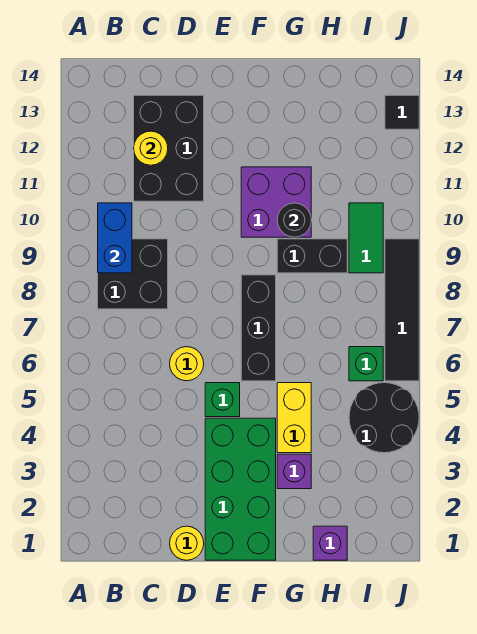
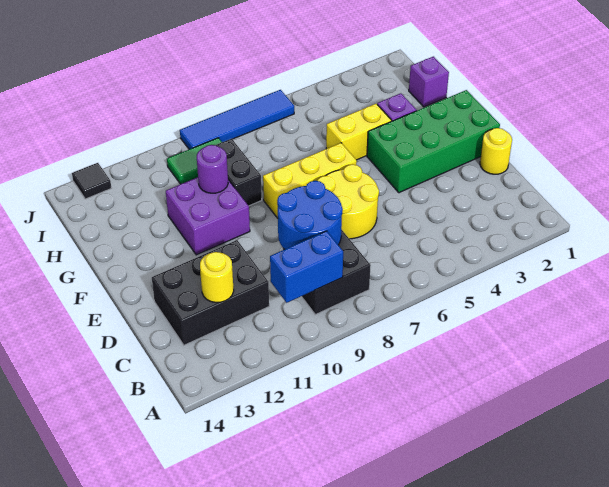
none -> blue round brick C8:D9 level 2
yellow round brick D6 level 1 -> yellow round brick D6:E7 level 1
green brick E5 level 1 -> none
black brick F6:F8 level 1 -> yellow brick F6:F8 level 1
black round brick G10 level 2 -> purple round brick G10 level 2
black round brick I4:J5 level 1 -> none
green brick I6 level 1 -> none
black tile J6:J9 level 1 -> blue tile J6:J9 level 1

